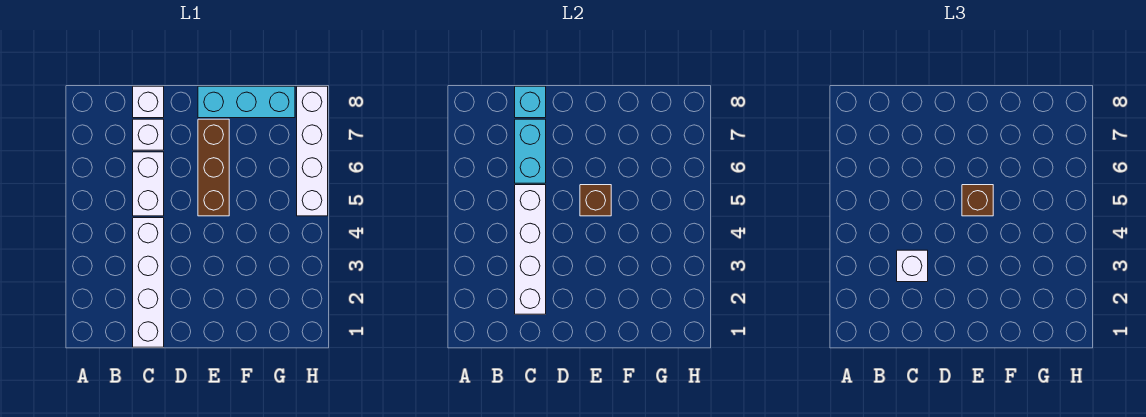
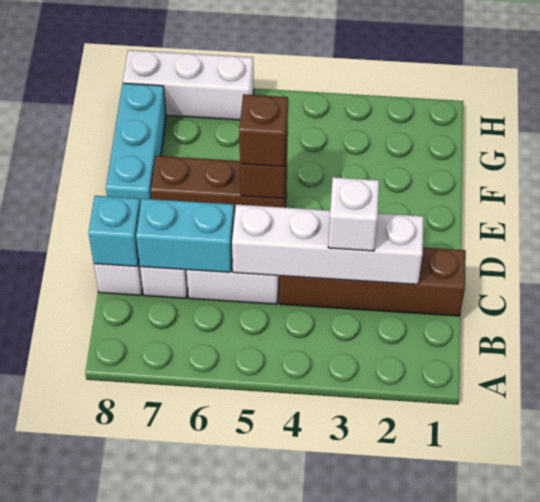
white brick C1:C4 level 1 -> brown brick C1:C4 level 1
white brick H5:H8 level 1 -> white brick H6:H8 level 1

